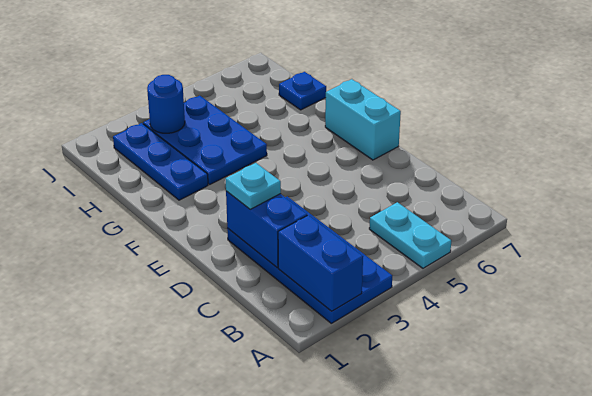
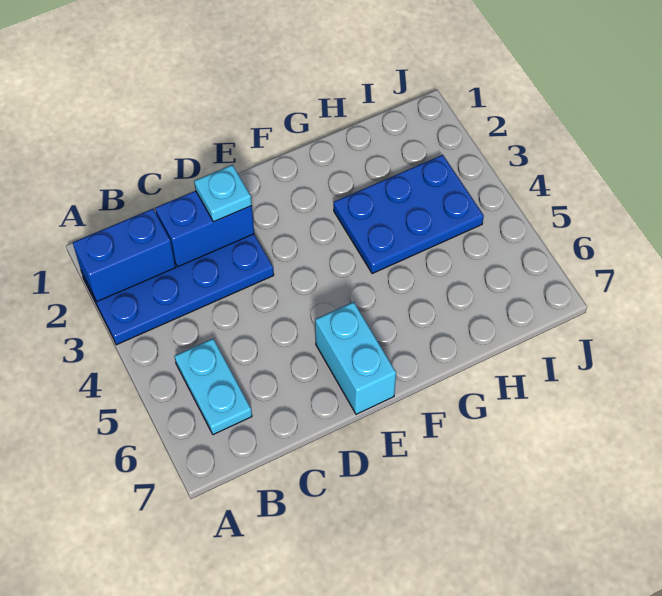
cyan plate A5:B5 level 1 -> cyan plate B5:B6 level 1
cyan brick E7:F7 level 1 -> cyan brick E6:E7 level 1
blue plate G2:I2 level 1 -> none
blue plate H7 level 1 -> none
blue round brick I3 level 2 -> none

